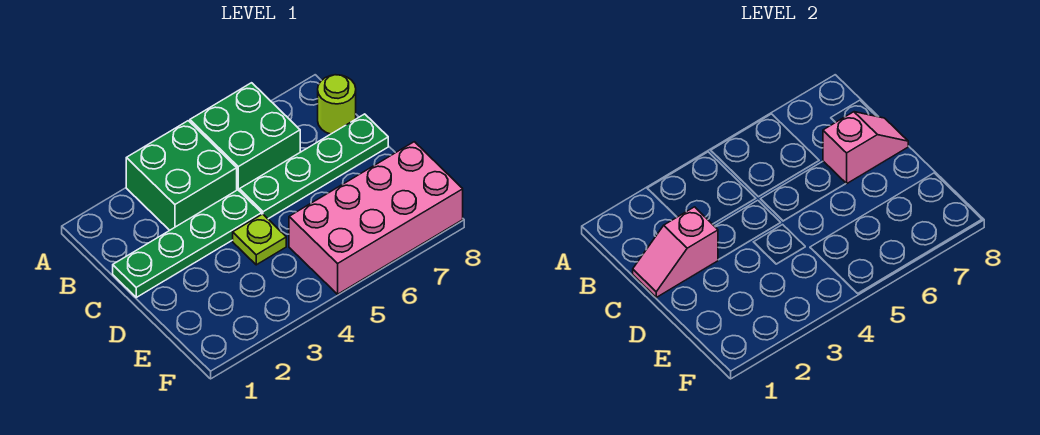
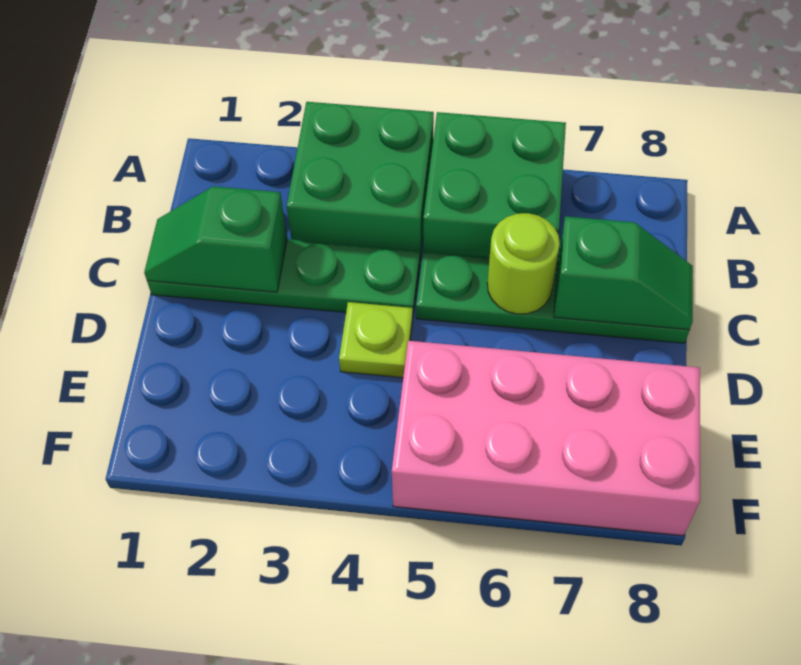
lime round brick B8 level 1 -> lime round brick C6 level 2
pink slope C1:C2 level 2 top 2 -> green slope C1:C2 level 2 top 2
pink slope C7:C8 level 2 top 7 -> green slope C7:C8 level 2 top 7

